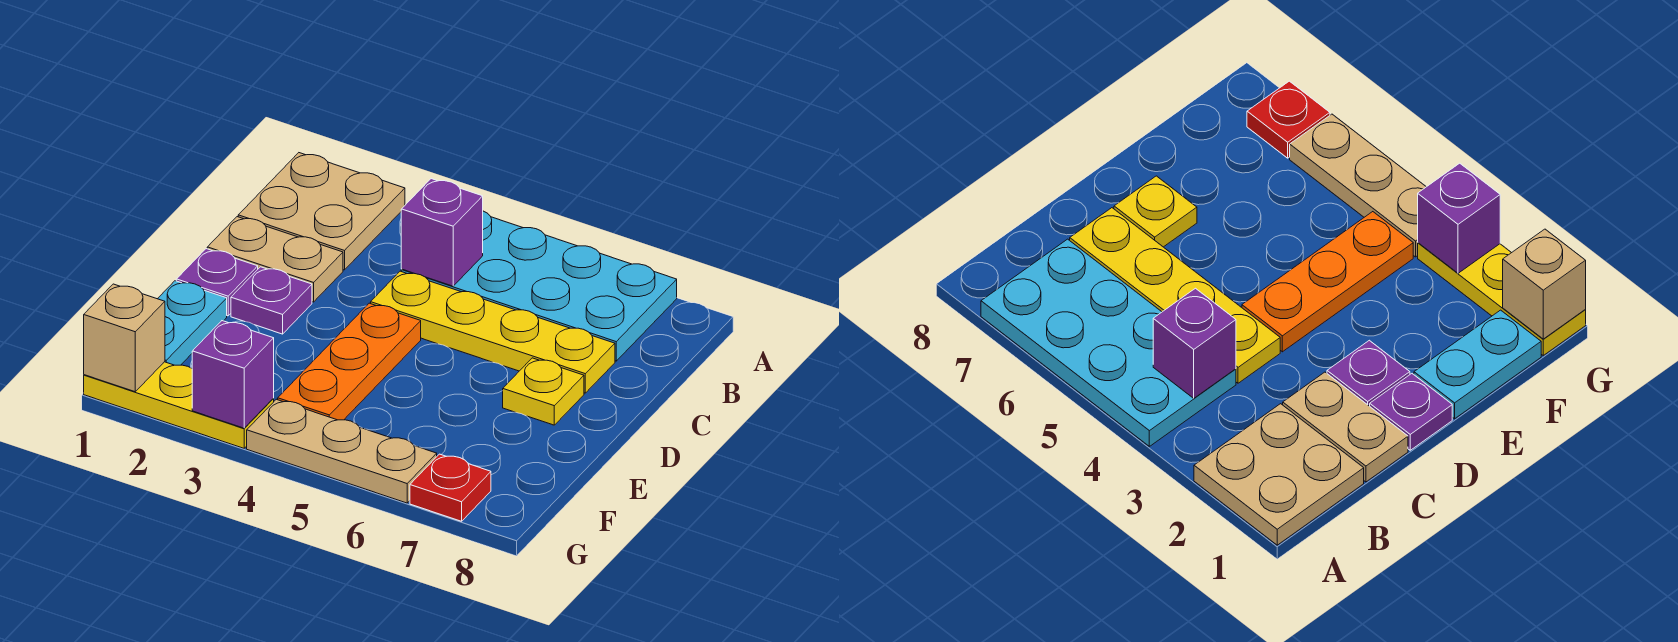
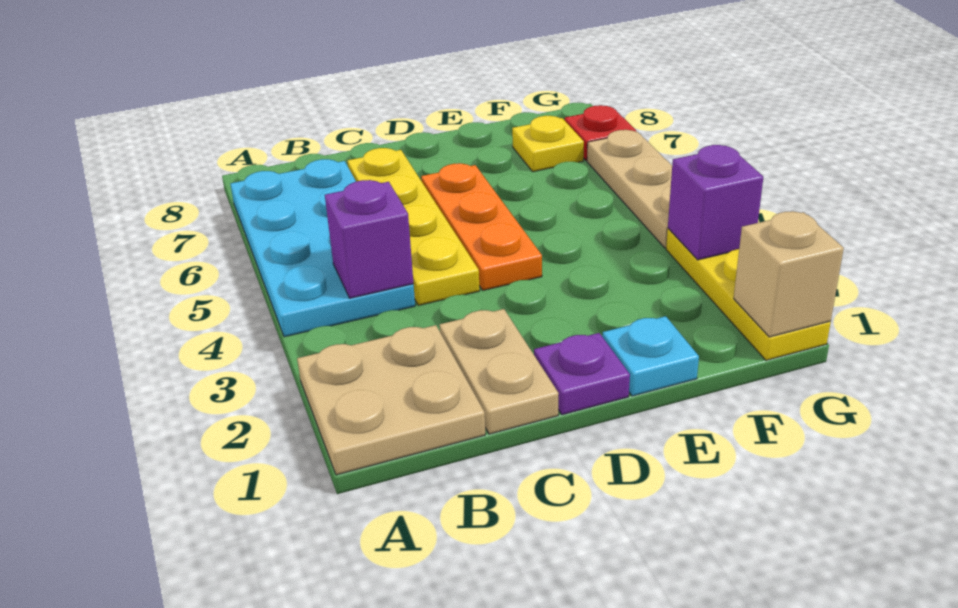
purple plate D2 level 1 -> none
orange plate D4:F4 level 1 -> orange plate D4:D6 level 1
yellow plate D7 level 1 -> yellow plate F7 level 1
cyan plate E1:F1 level 1 -> cyan plate E1 level 1

